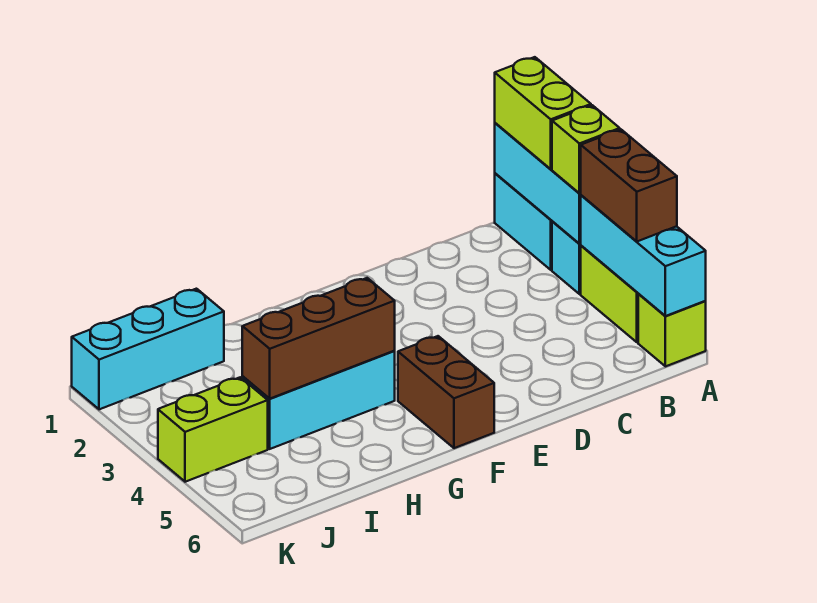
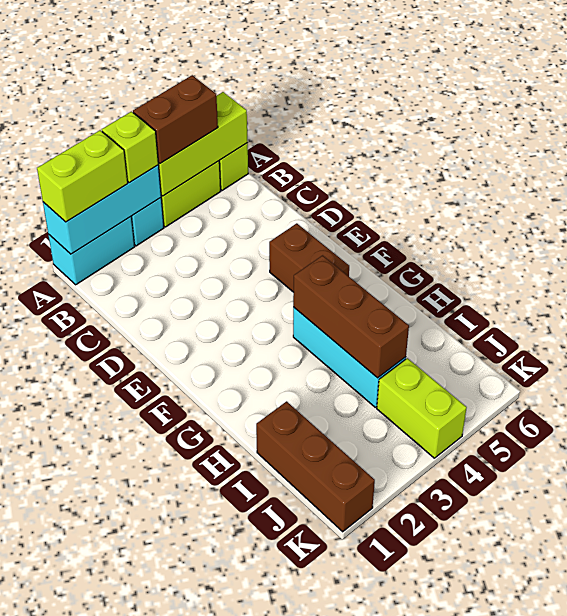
cyan brick A4:A6 level 2 -> lime brick A4:A6 level 2
brown brick F5:F6 level 1 -> brown brick E5:F5 level 1
cyan brick I1:K1 level 1 -> brown brick I1:K1 level 1

